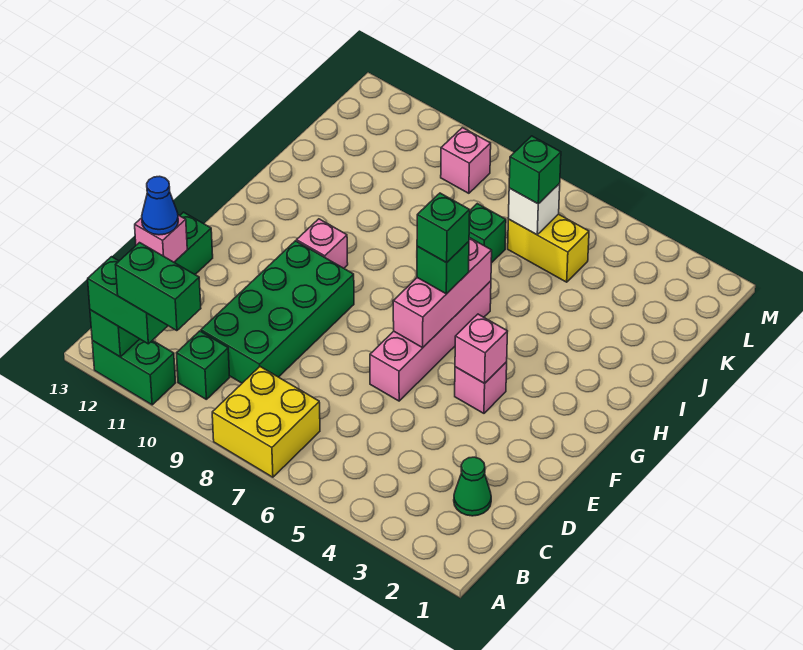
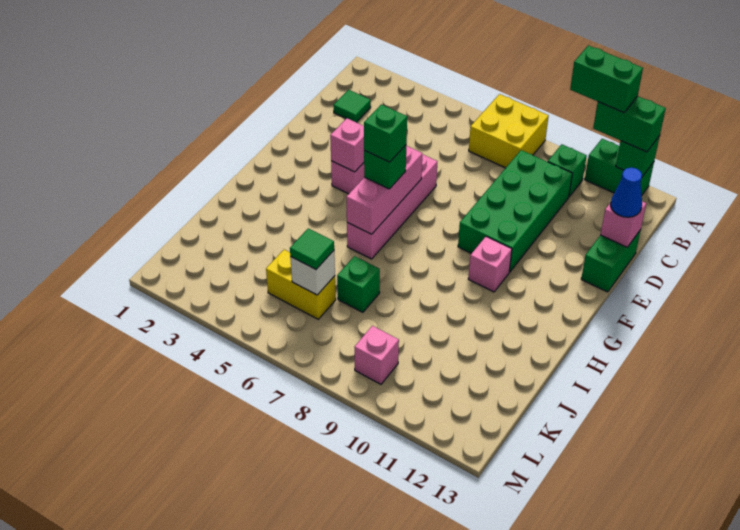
green cone C2 level 1 -> green tile C2 level 1
green brick K6 level 3 -> green tile K6 level 3

